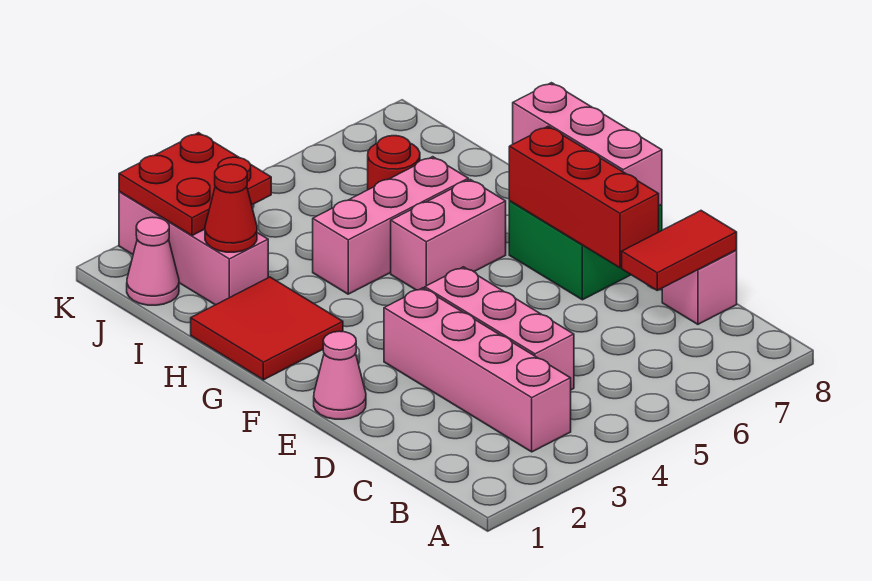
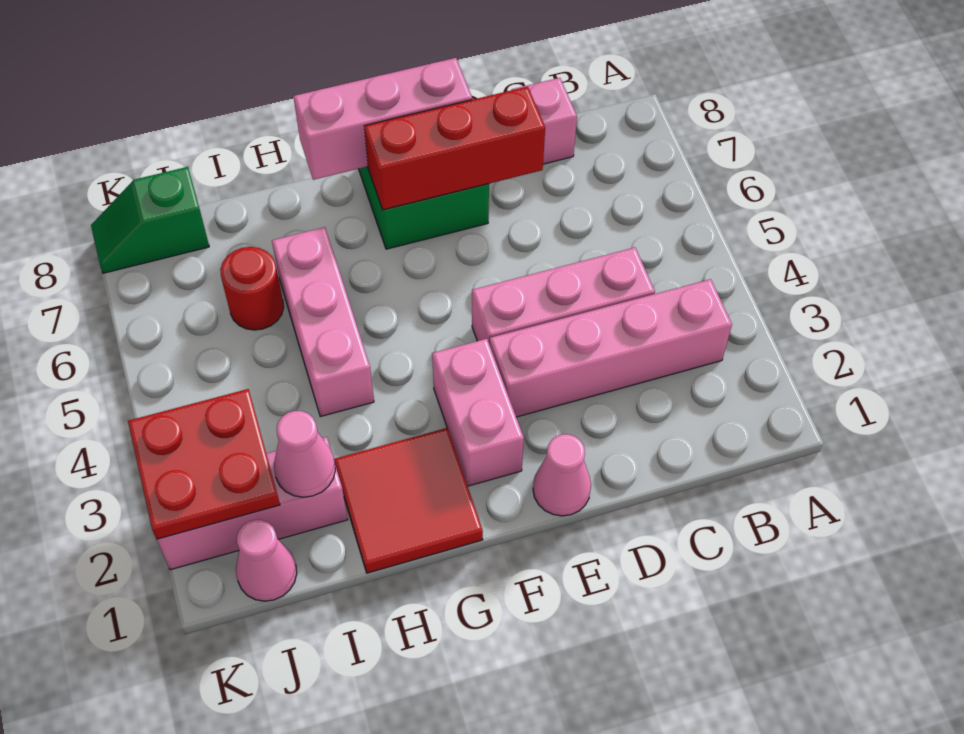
red tile C7:C8 level 2 -> none
pink brick G5:G6 level 1 -> pink brick F2:F3 level 1
red cone I2 level 2 -> pink cone I2 level 2
none -> green slope J8:K8 level 1 top J

